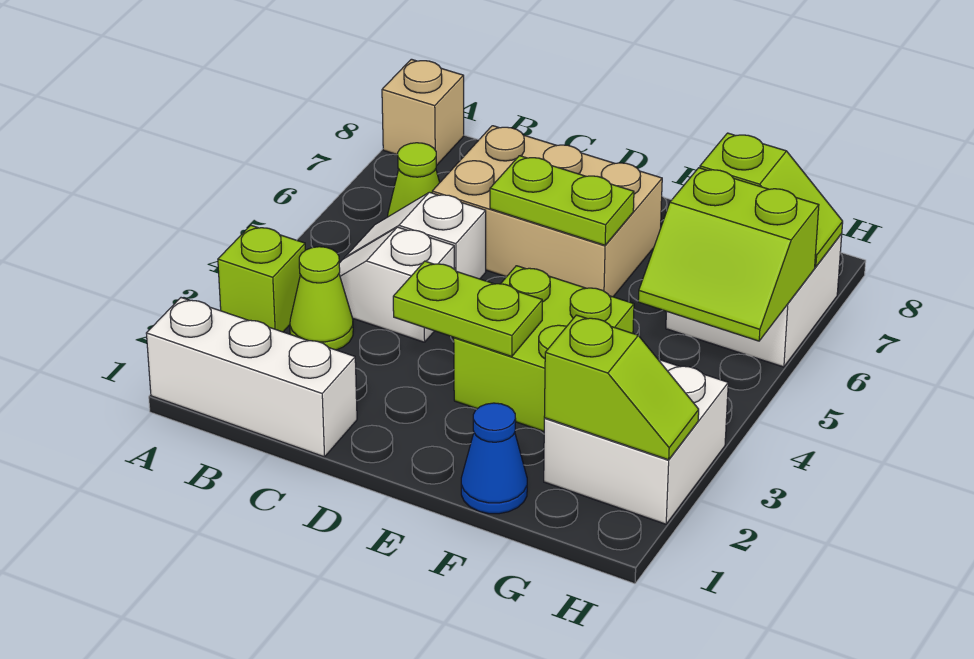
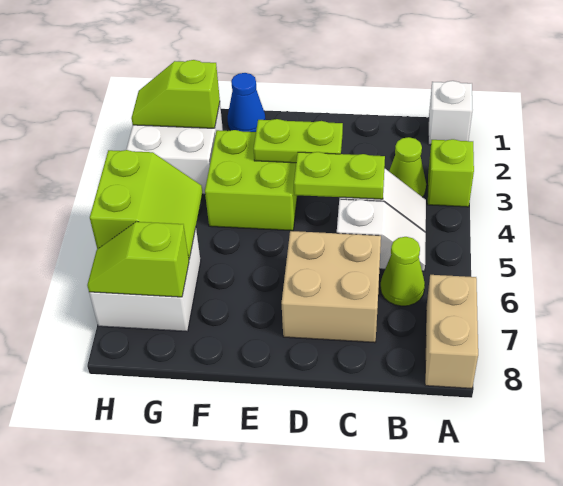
white brick A1:C1 level 1 -> white brick A1 level 1
tan brick A8 level 1 -> tan brick A7:A8 level 1
tan brick C6:E7 level 1 -> tan brick C6:D7 level 1
lime plate D6:E6 level 2 -> lime plate C4:D4 level 2
lime slope G5:H6 level 2 top 6 -> lime slope G5:H6 level 2 top H

